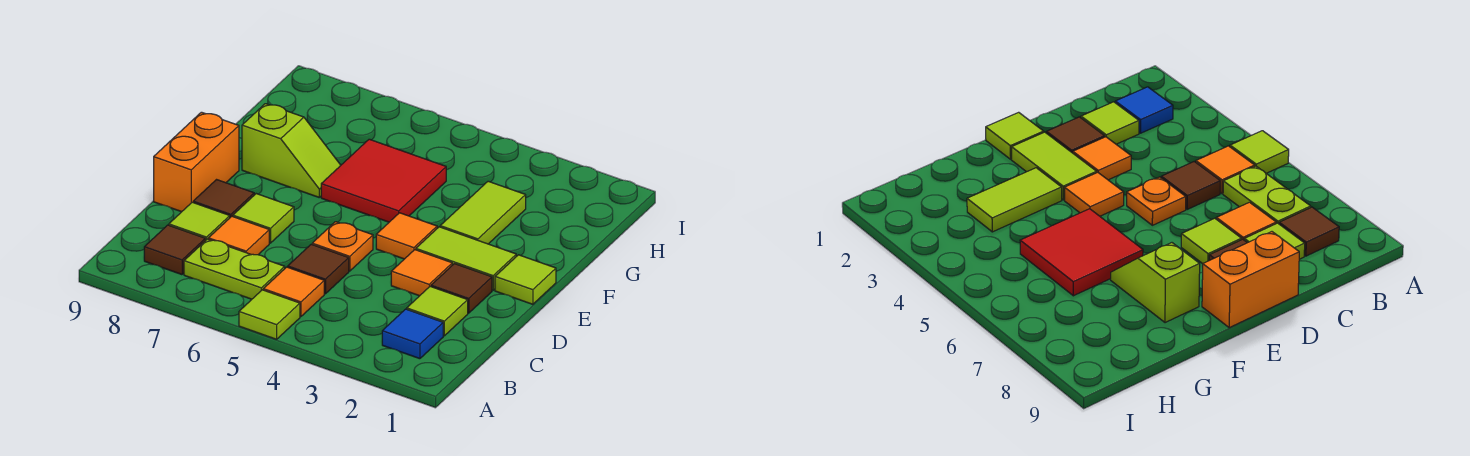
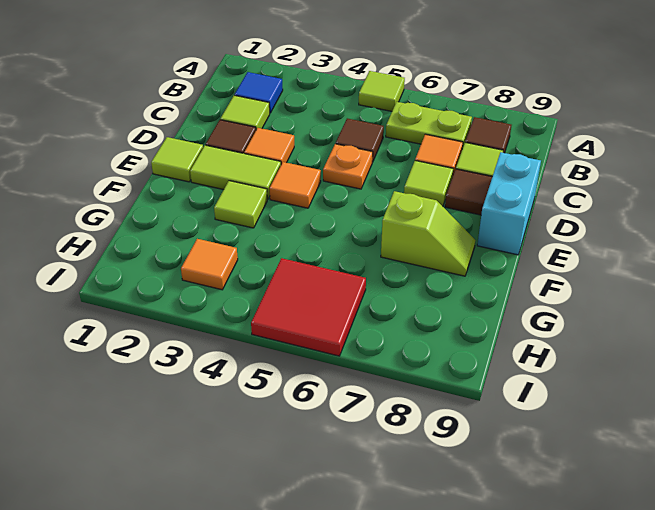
orange tile B5 level 1 -> orange tile H3 level 1
orange brick D9:E9 level 1 -> cyan brick D9:E9 level 1
lime tile F3:G3 level 1 -> lime tile F3 level 1
red tile F5:G6 level 1 -> red tile H5:I6 level 1
lime slope F7:F8 level 1 top 8 -> lime slope F7:F8 level 1 top 7

